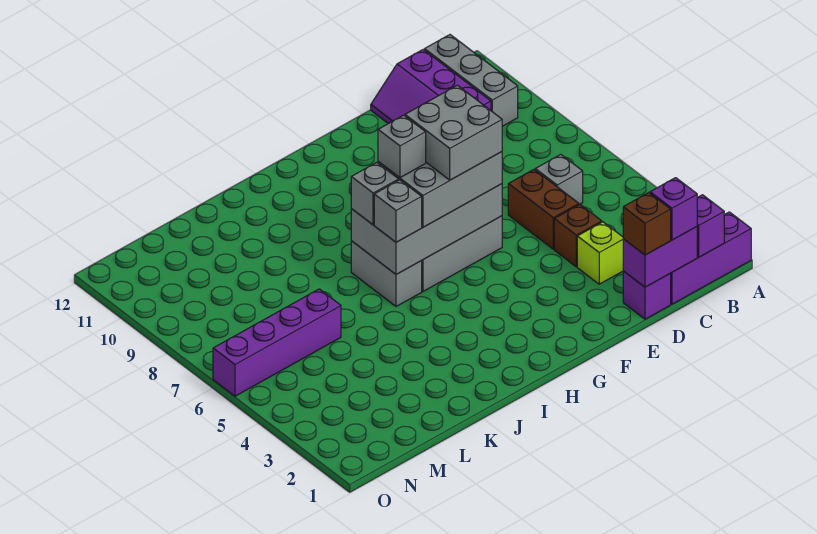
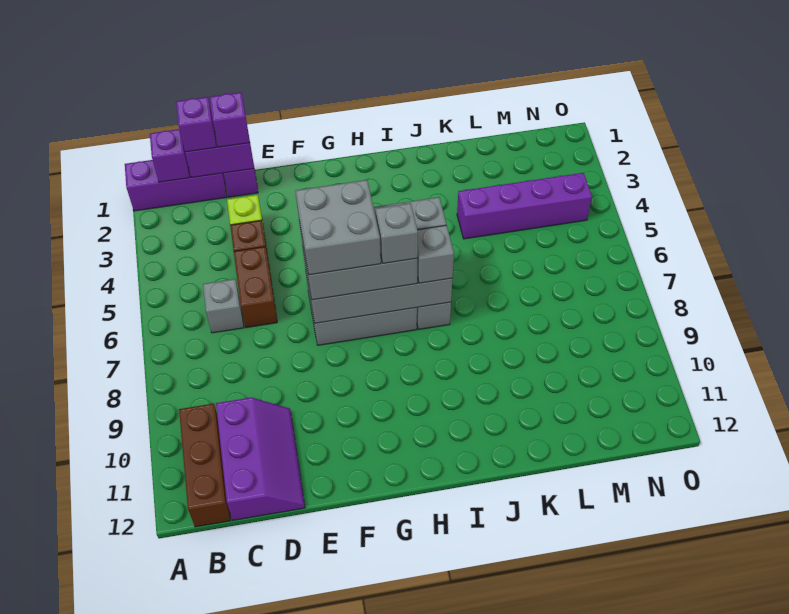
grey brick B10:B12 level 1 -> brown brick B10:B12 level 1
brown brick D1 level 3 -> purple brick D1 level 3
purple brick L6:O6 level 1 -> purple brick K4:N4 level 1

